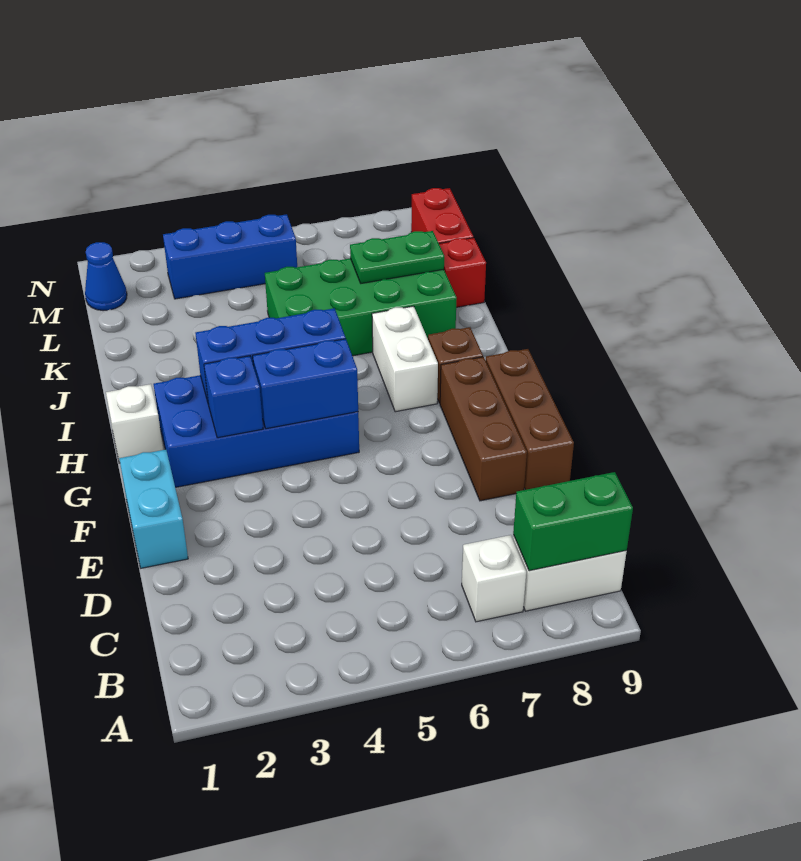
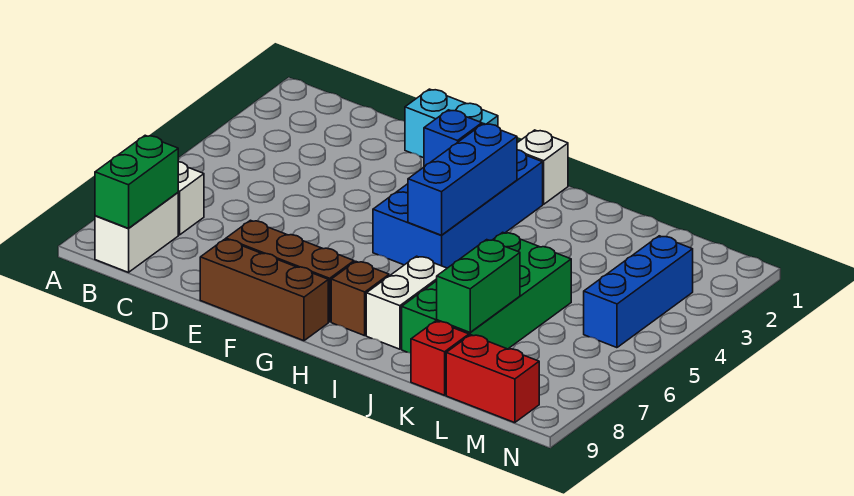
blue brick G4:G5 level 2 -> none
white brick H7:I7 level 1 -> white brick I7:I8 level 1
green plate K7:K8 level 2 -> green brick K7:K8 level 2
blue cone M1 level 1 -> none

